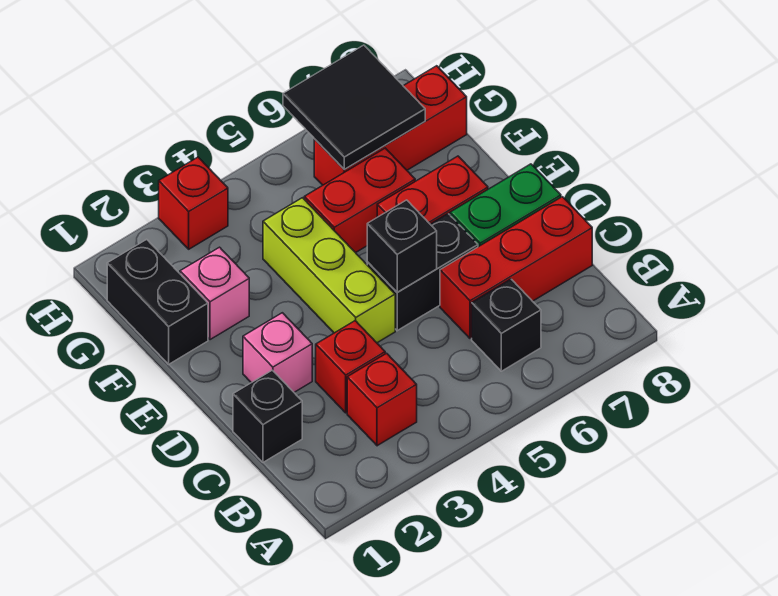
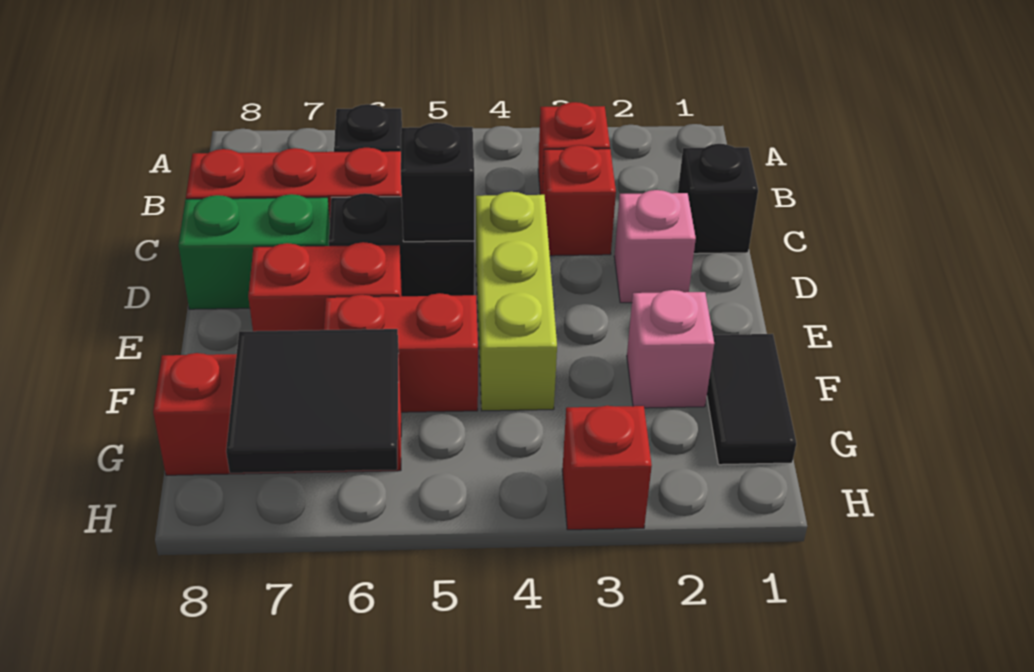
black brick F1:G1 level 1 -> black tile F1:G1 level 1

